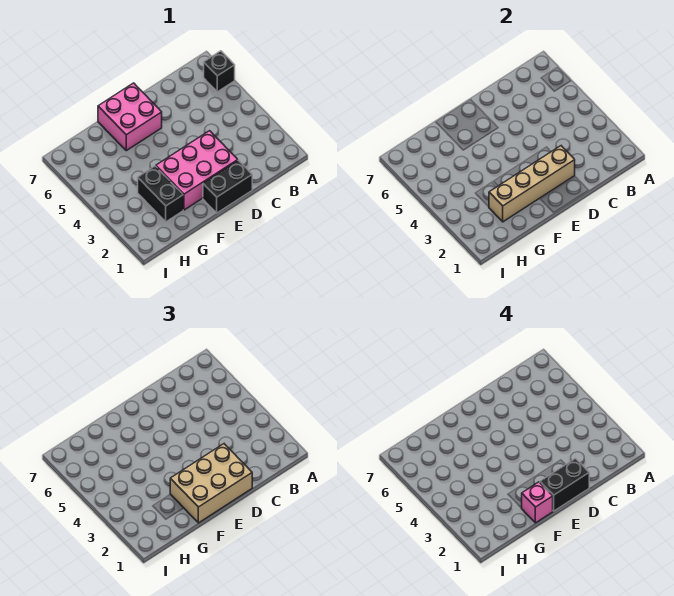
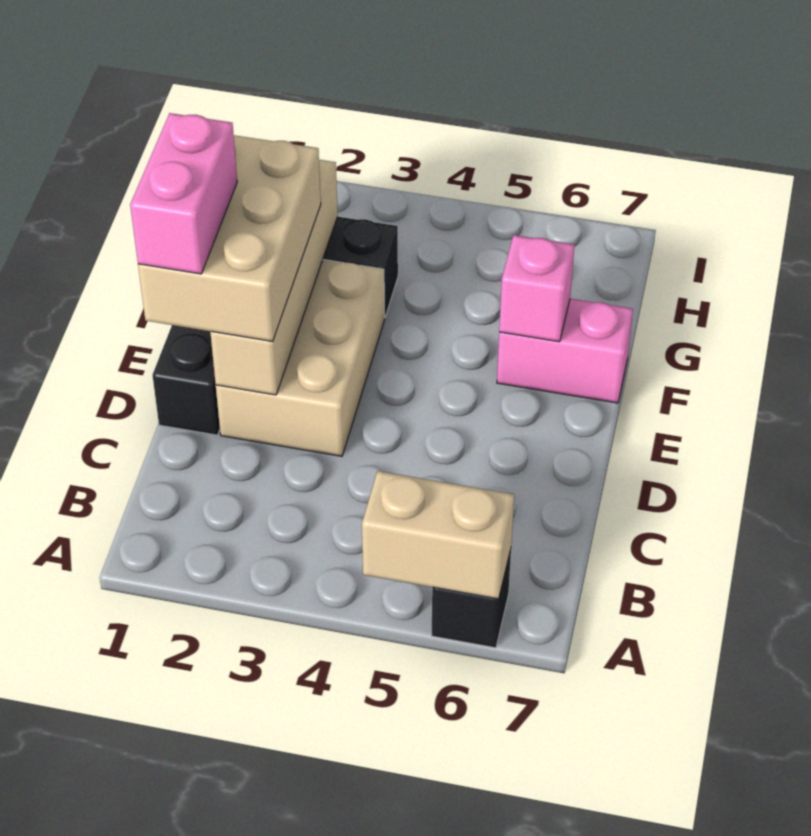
none -> tan brick A5:A6 level 2
black brick D1:E1 level 4 -> pink brick D1:E1 level 4
pink brick D2:F3 level 1 -> tan brick D2:F3 level 1
pink brick E6:F7 level 1 -> pink brick F6:F7 level 1
pink brick F1 level 4 -> pink brick F6 level 2

